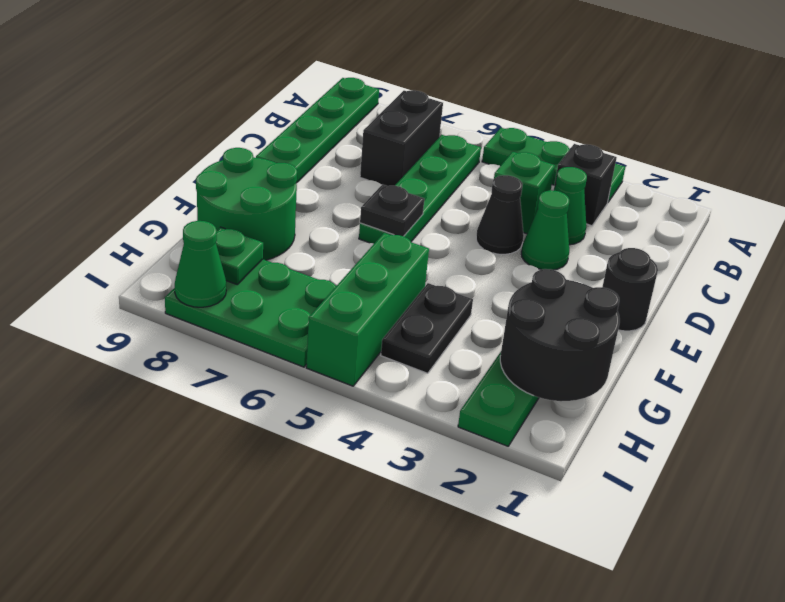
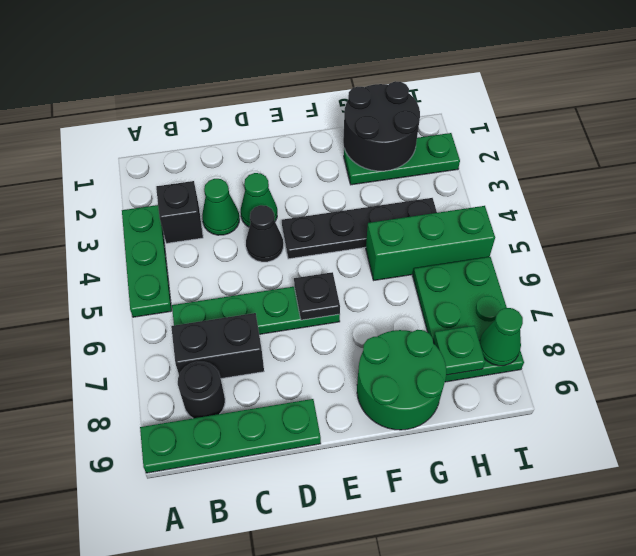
green brick C4 level 1 -> none
black round brick E1 level 1 -> black round brick B8 level 1
black plate G4:H4 level 1 -> black plate E4:H4 level 1

